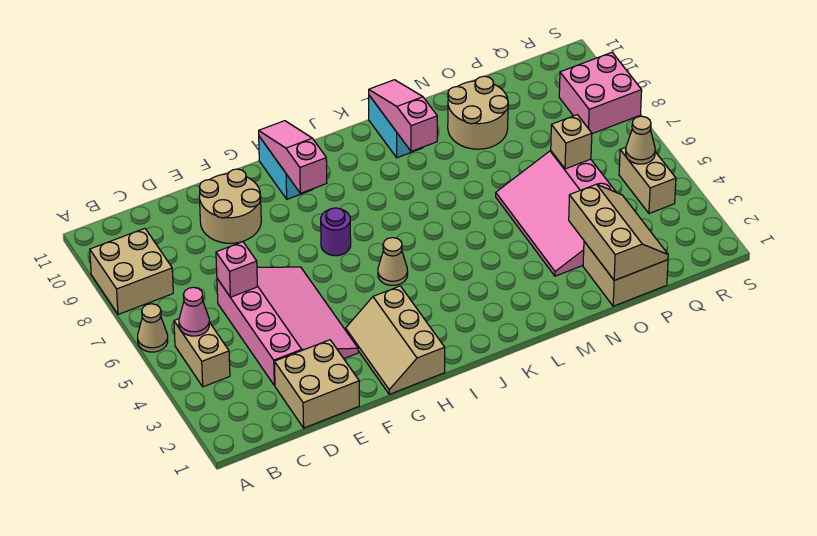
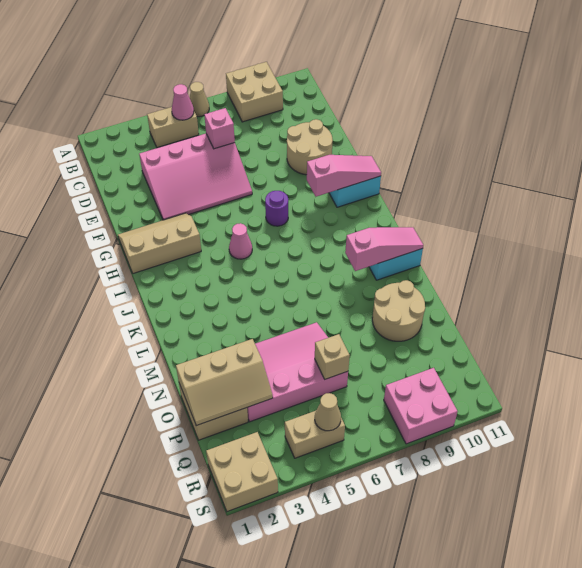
tan brick D1:E2 level 1 -> tan brick R1:S2 level 1
tan cone I5 level 1 -> pink cone I5 level 1

